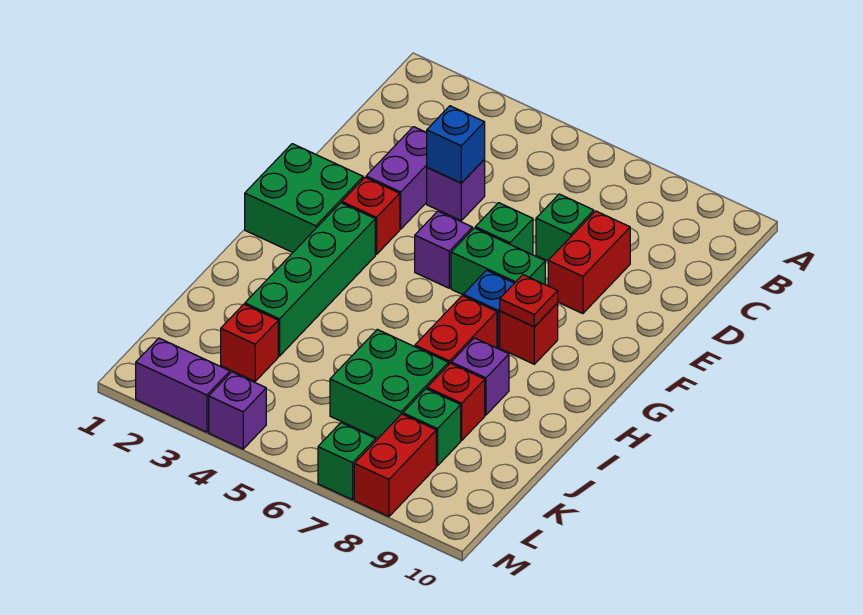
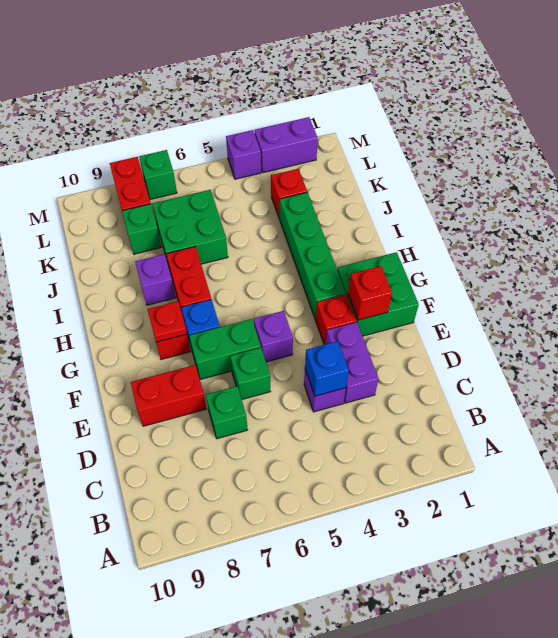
red brick D8:E8 level 1 -> red brick E8:E9 level 1
red brick J8 level 1 -> red brick F2 level 2

